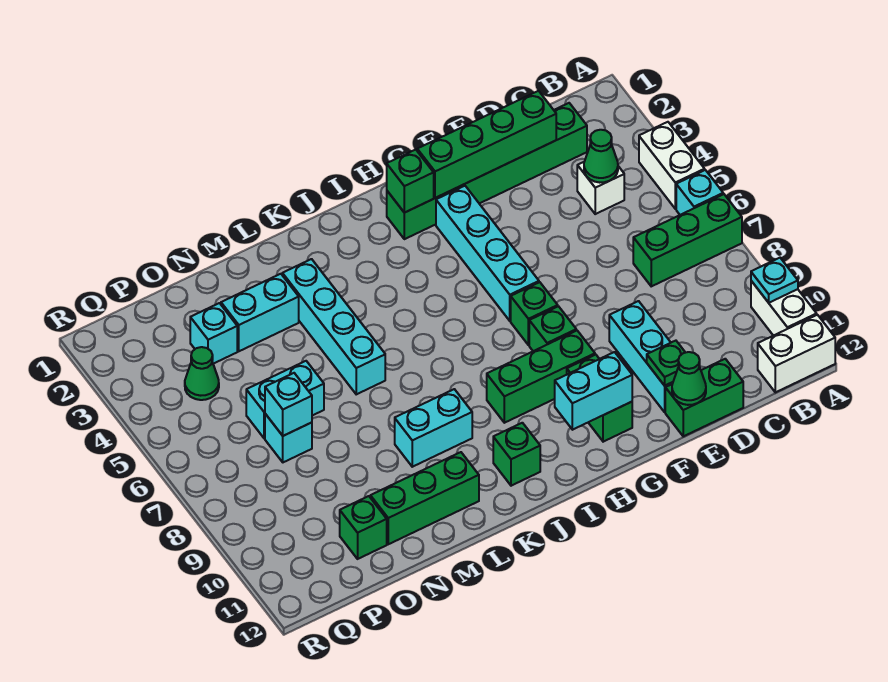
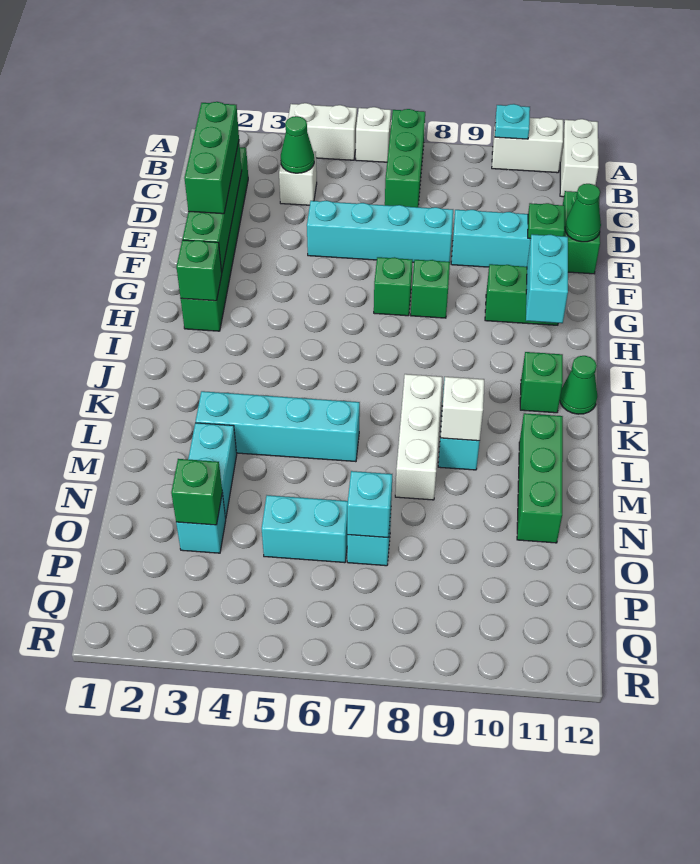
cyan brick A6 level 1 -> white brick A6 level 1
cyan brick G3:G6 level 1 -> cyan brick E5:E8 level 1
green brick G9:I9 level 1 -> green brick D2:F2 level 3
none -> white brick K8:M8 level 1
none -> white brick L9 level 2
cyan brick N6:O6 level 1 -> cyan brick O5:O6 level 1
green brick O11 level 1 -> green brick O3 level 2
green cone P4 level 1 -> green cone J12 level 1

